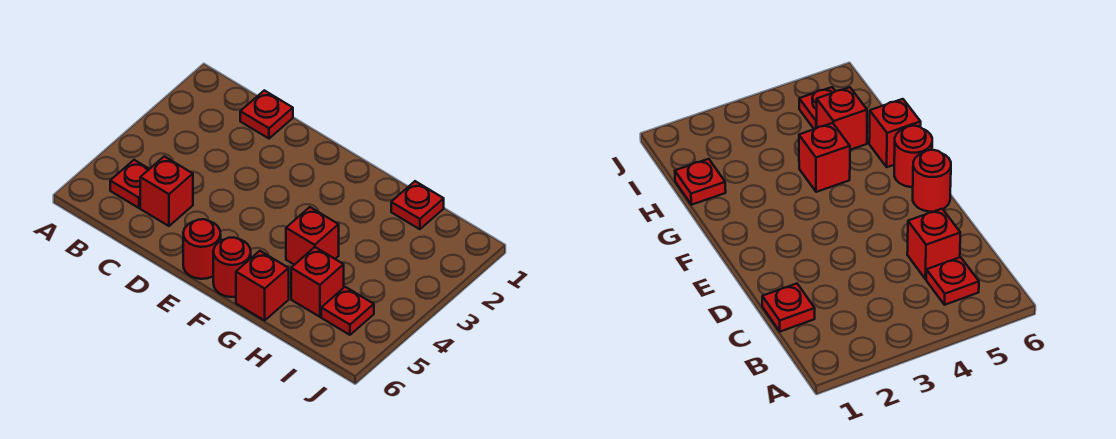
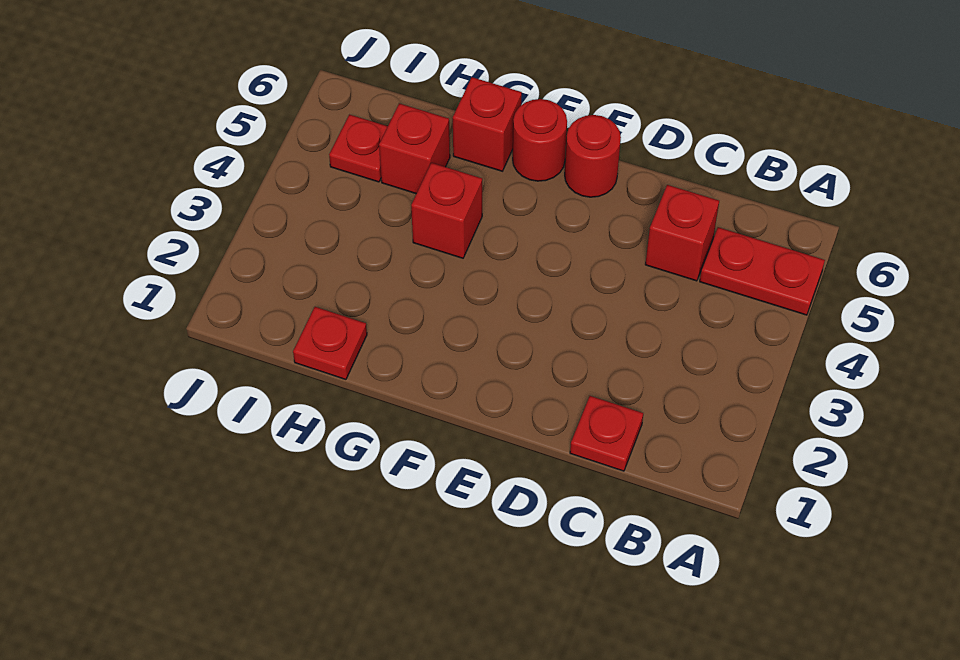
red plate B5 level 1 -> red plate A5:B5 level 1

